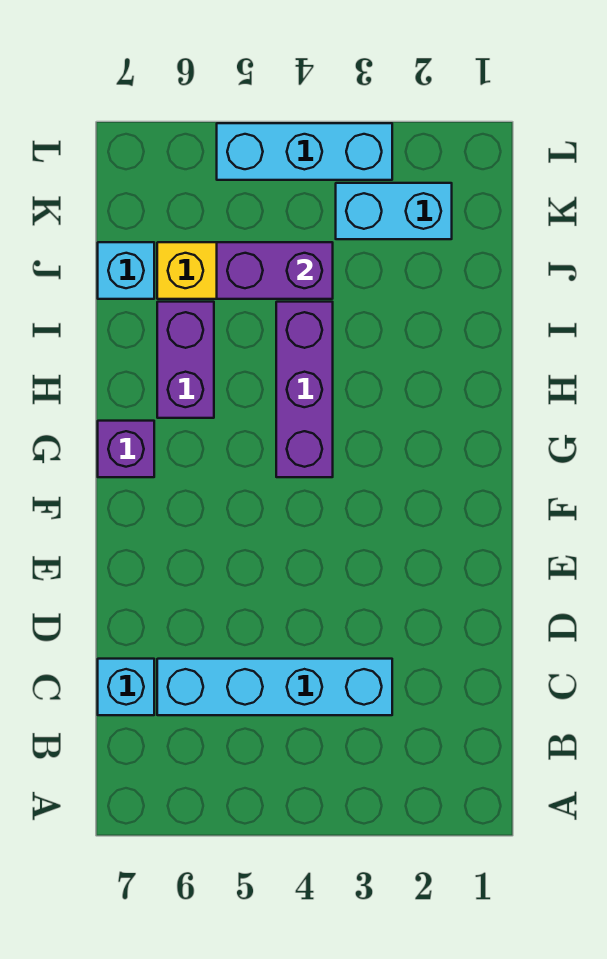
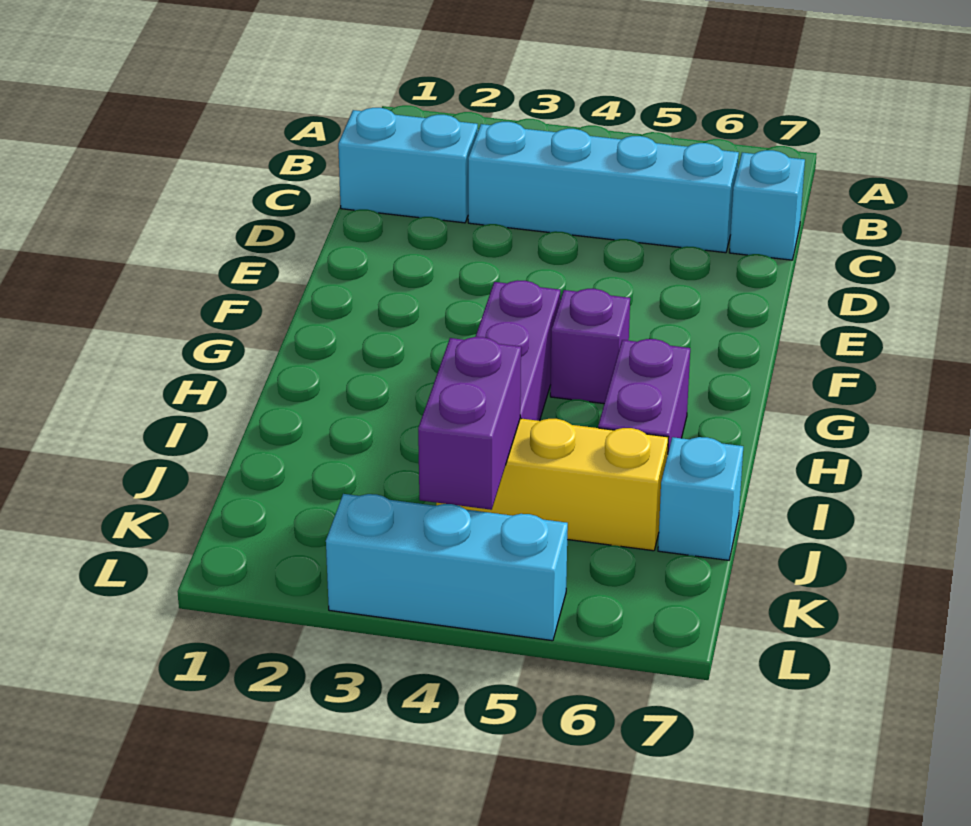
purple brick G7 level 1 -> purple brick G5 level 1
purple brick J4:J5 level 2 -> purple brick J4:K4 level 2
cyan brick K2:K3 level 1 -> cyan brick C1:C2 level 1

